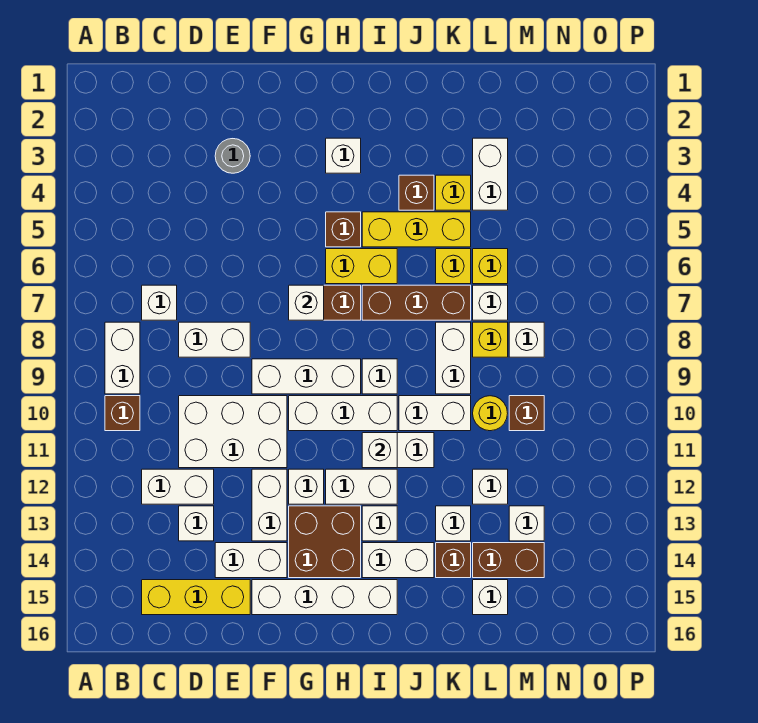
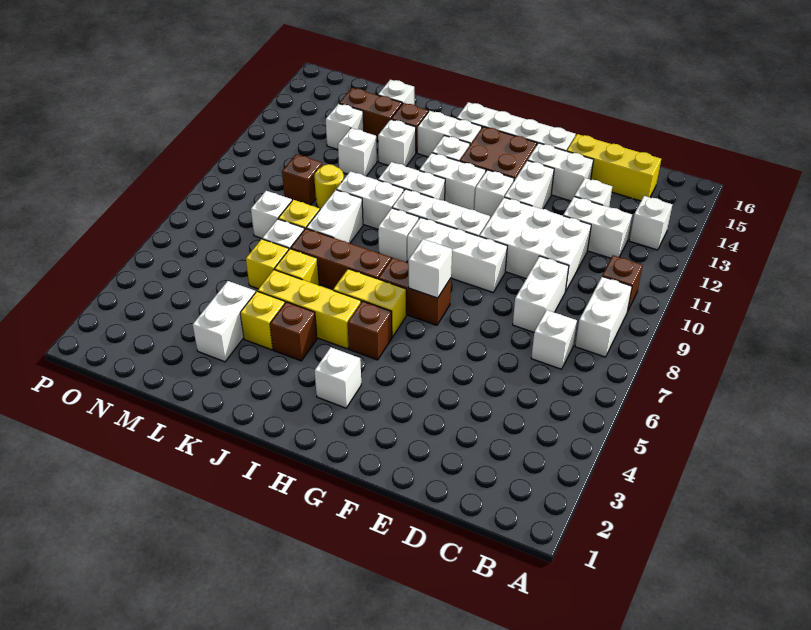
white brick D8:E8 level 1 -> white brick D8:D9 level 1
grey round brick E3 level 1 -> none
white brick I11 level 2 -> white brick B13 level 1

